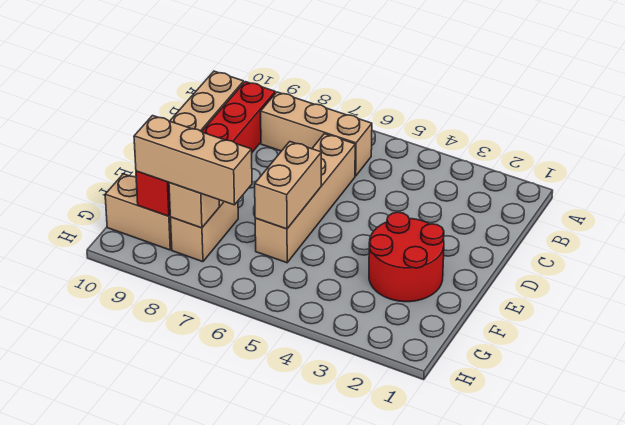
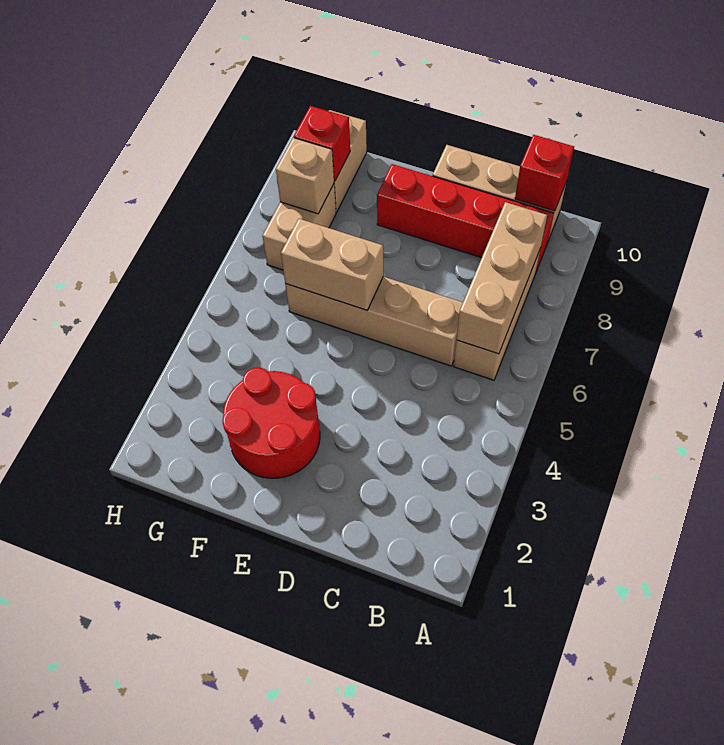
none -> red brick B10 level 2
tan brick F8:G8 level 1 -> tan brick G7:G8 level 1
tan brick G7:G9 level 3 -> tan brick B6:B8 level 2

